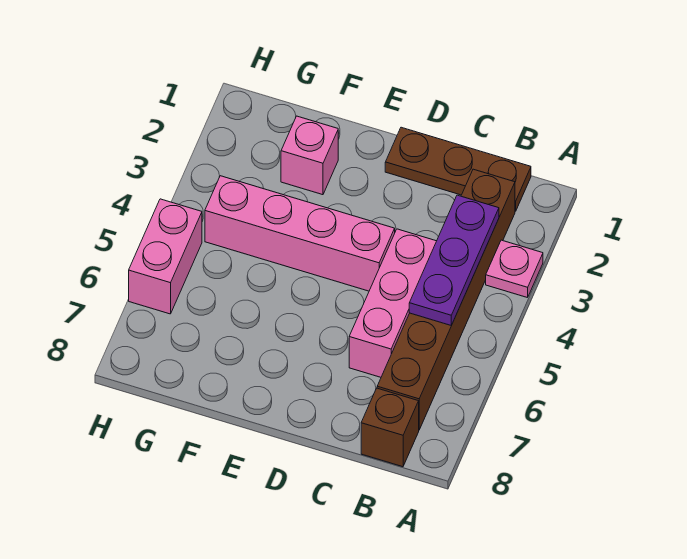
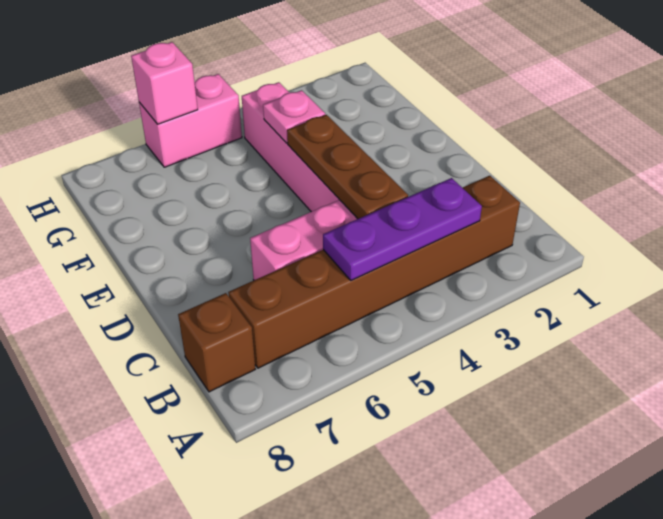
pink plate A3 level 1 -> pink plate F4 level 2
brown plate B1:D1 level 1 -> brown plate C4:E4 level 2
pink brick F2 level 1 -> pink brick H6 level 2

